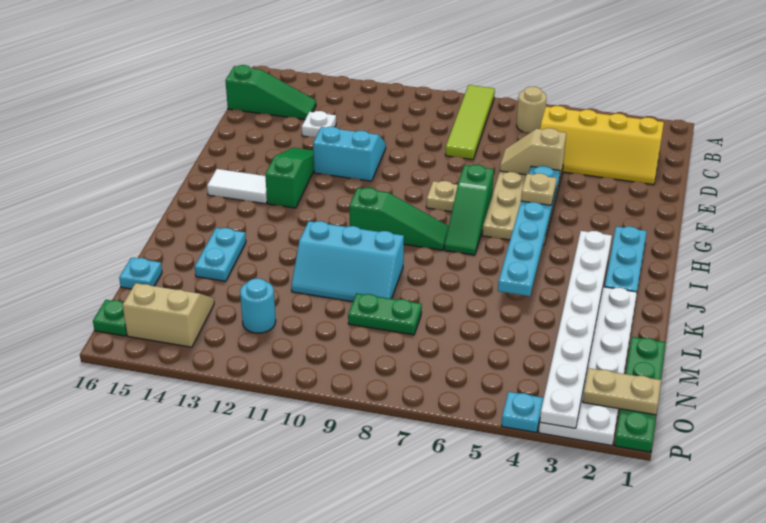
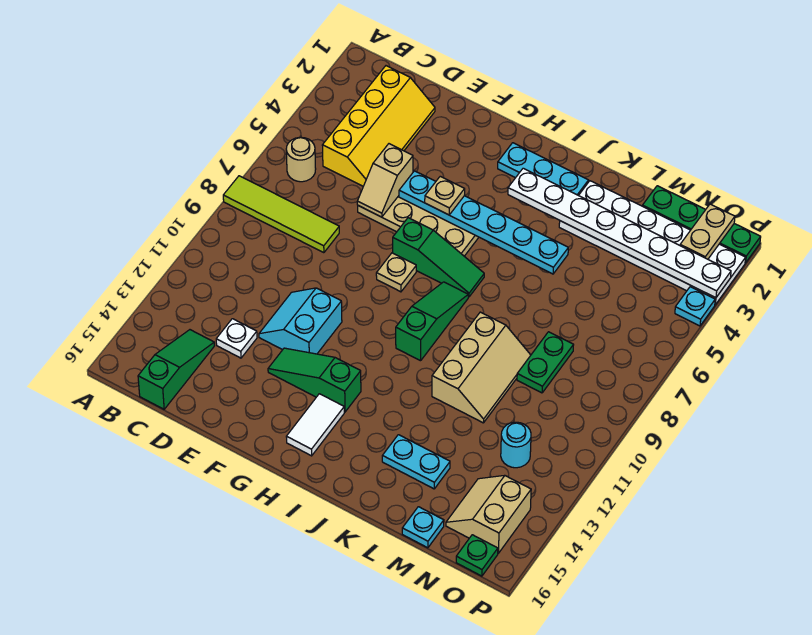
cyan slope K9:L11 level 1 top K -> tan slope K9:L11 level 1 top K

